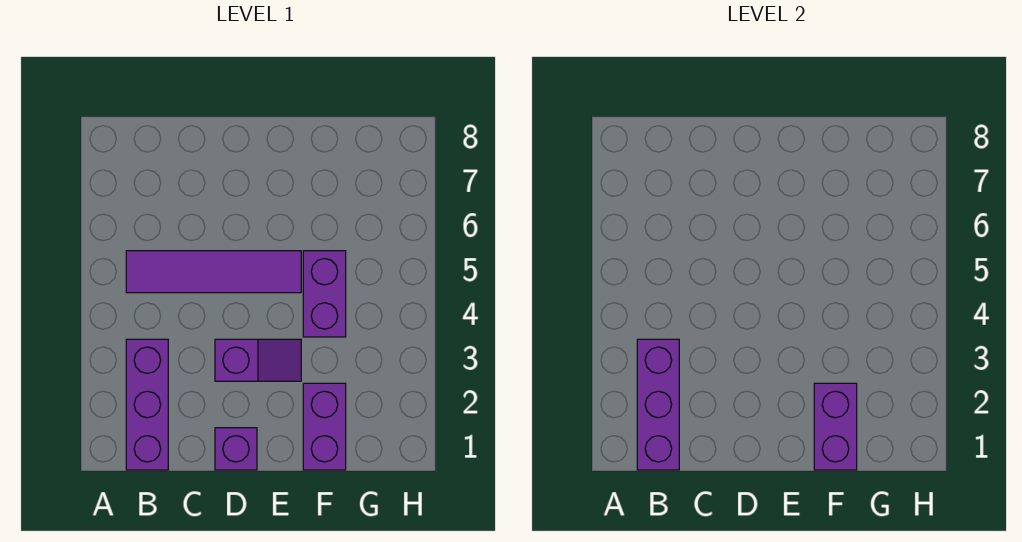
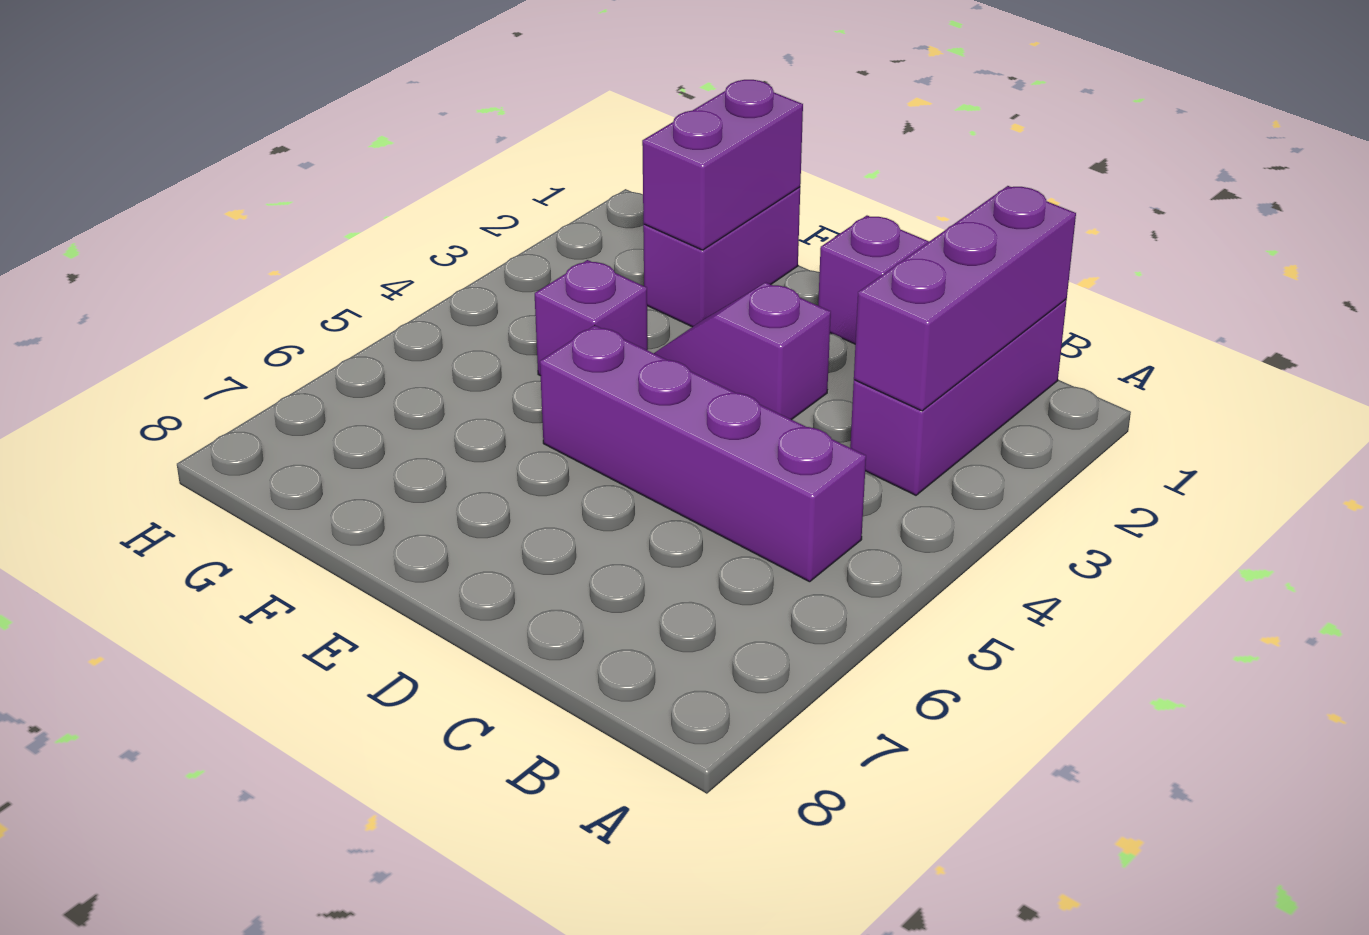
purple tile B5:E5 level 1 -> purple brick B5:E5 level 1
purple brick F4:F5 level 1 -> purple brick F4 level 1

